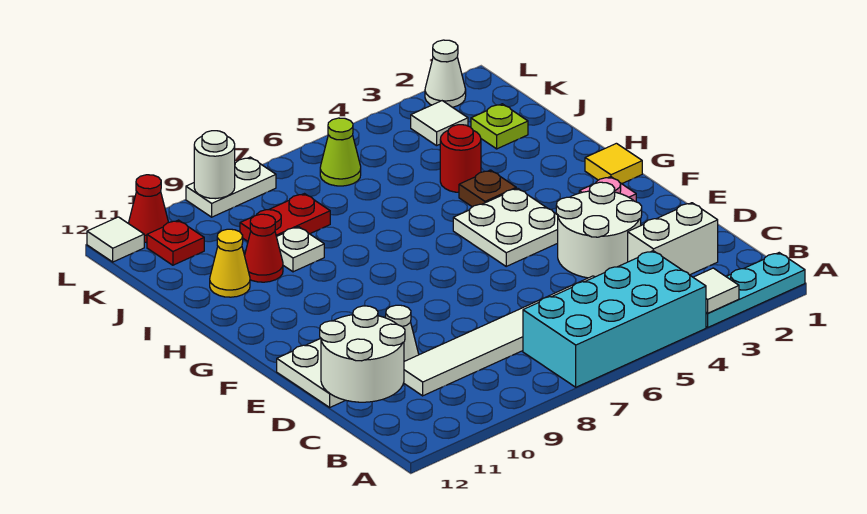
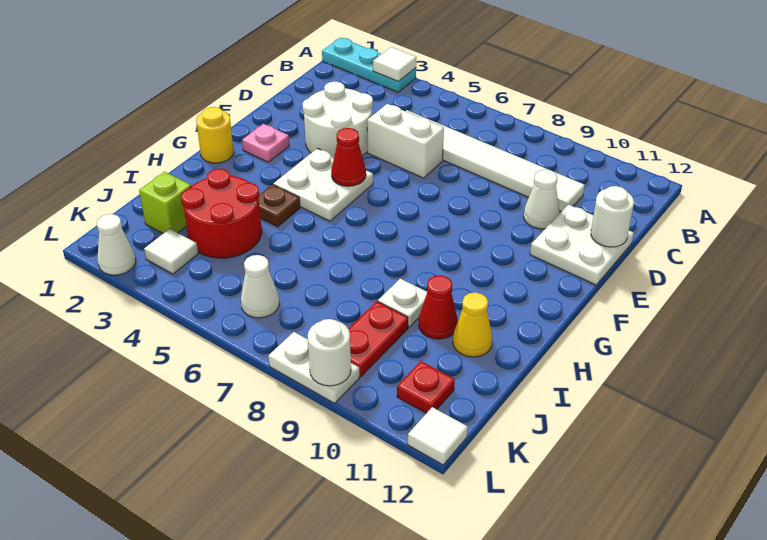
cyan brick A4:B7 level 1 -> none
white brick C2:C3 level 1 -> white brick D5:D6 level 1
white round brick C11:D12 level 2 -> white round brick D12 level 2
yellow tile G1 level 1 -> yellow round brick G1 level 1
red round brick I4 level 1 -> red round brick I3:J4 level 1
lime plate J2 level 1 -> lime brick J2 level 1
red plate J8:J9 level 1 -> red plate J9:K9 level 1
lime cone K6 level 1 -> white cone K6 level 1
red cone L11 level 1 -> red cone F5 level 2

